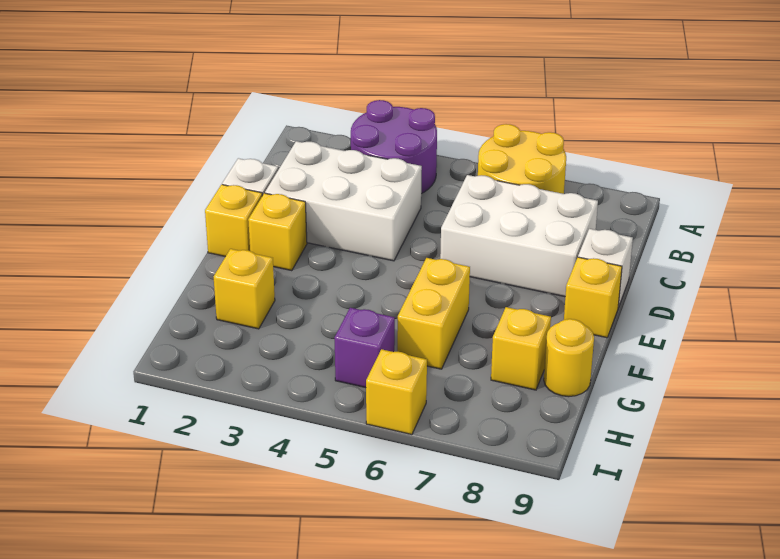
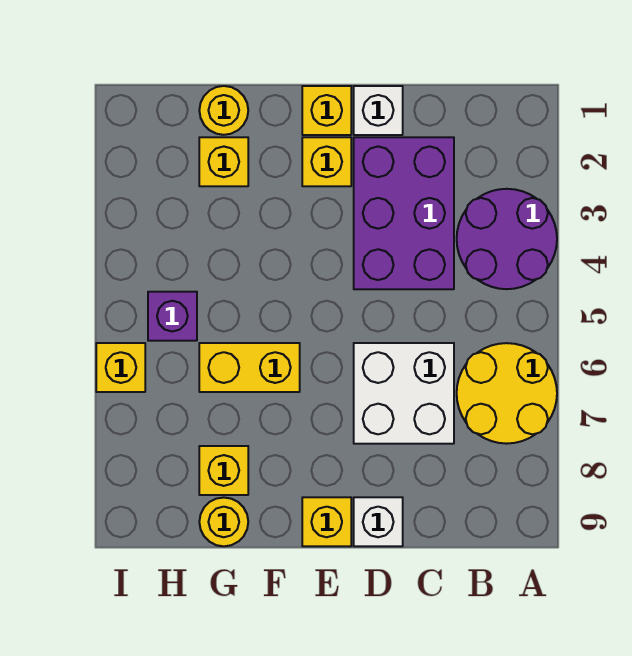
white brick C2:D4 level 1 -> purple brick C2:D4 level 1
white brick C6:D8 level 1 -> white brick C6:D7 level 1
none -> yellow round brick G1 level 1

